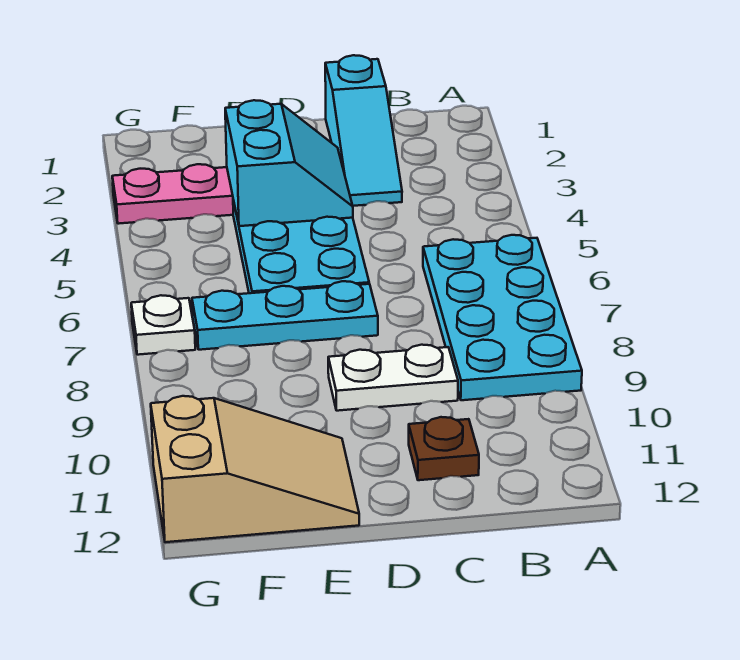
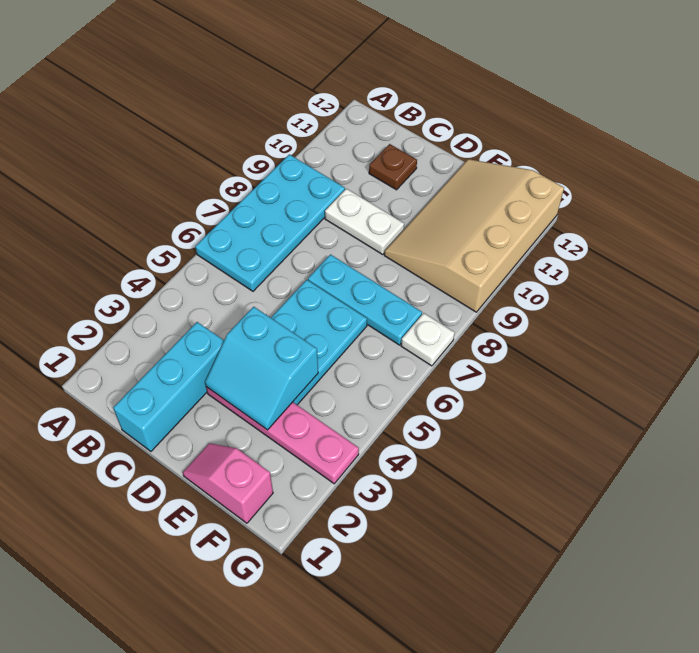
cyan slope C1:C3 level 1 top 1 -> cyan brick C1:C3 level 1
cyan slope D3:E4 level 2 top E -> cyan slope D3:E4 level 2 top 4
none -> pink slope E1:F1 level 1 top F
tan slope E11:G12 level 1 top G -> tan slope E9:G12 level 1 top G

